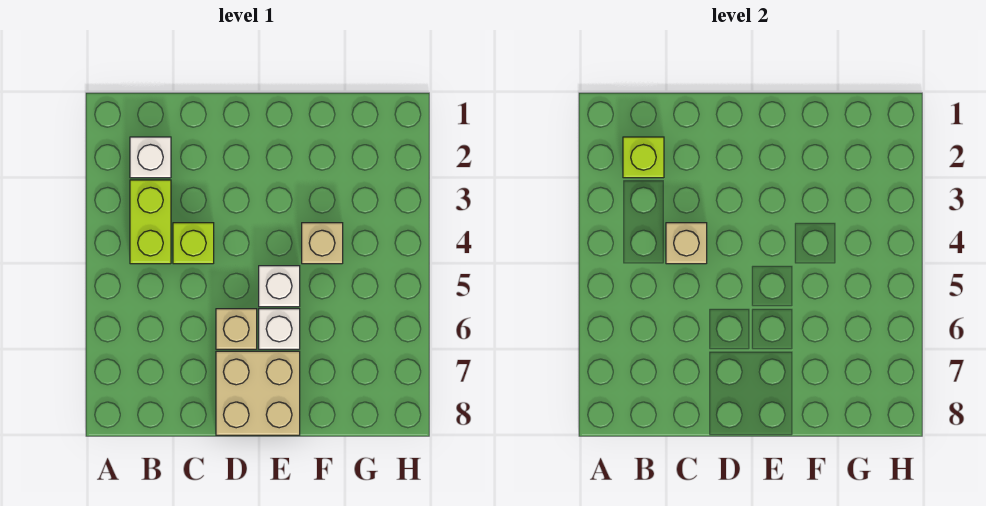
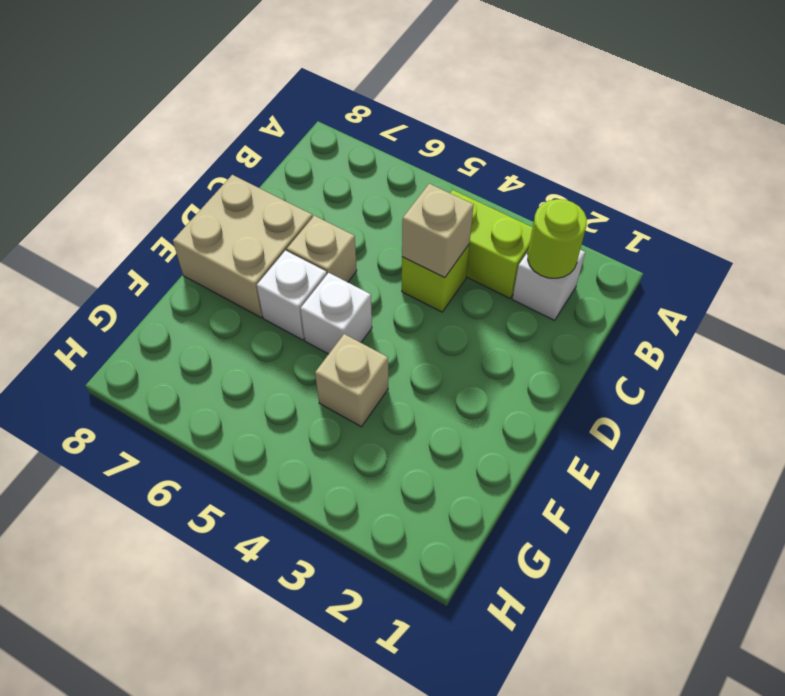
lime brick B2 level 2 -> lime round brick B2 level 2

